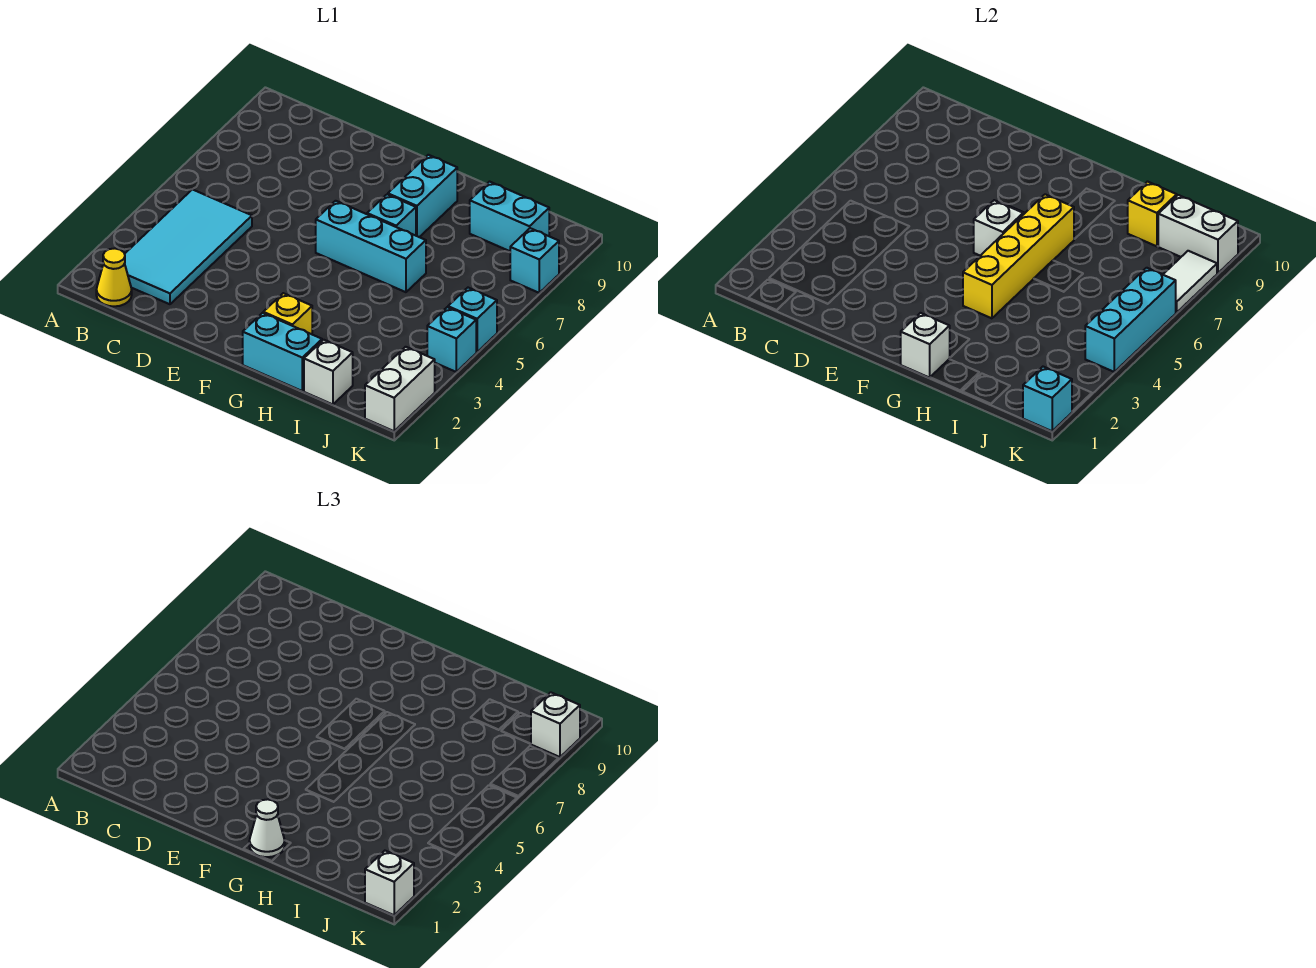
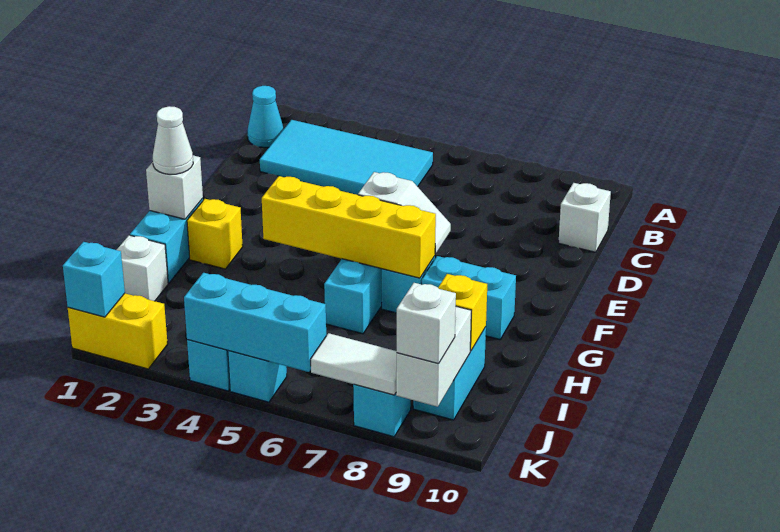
yellow cone B1 level 1 -> cyan cone B1 level 1
white brick K1:K2 level 1 -> yellow brick K1:K2 level 1
white brick K1 level 3 -> white brick C10 level 1

